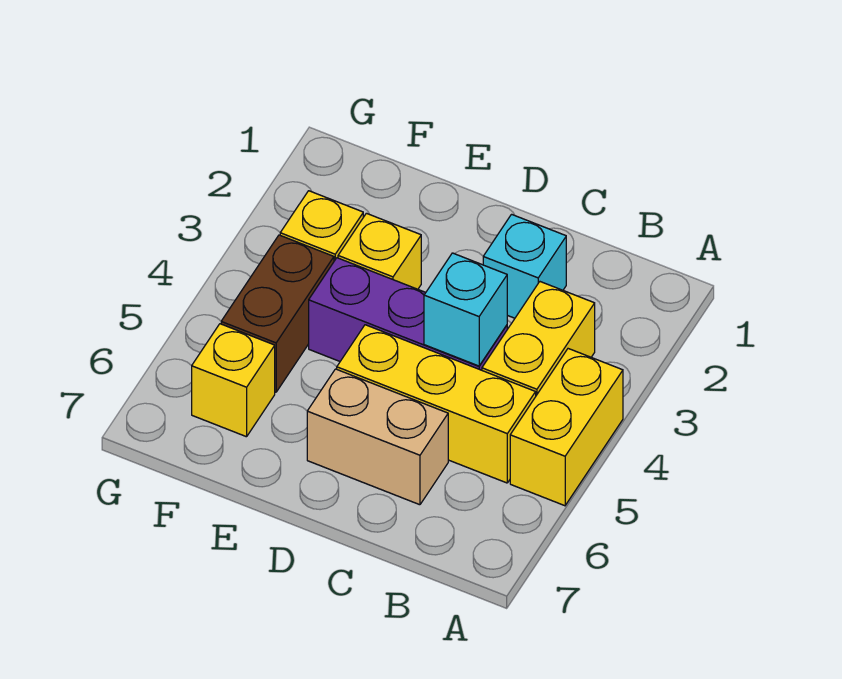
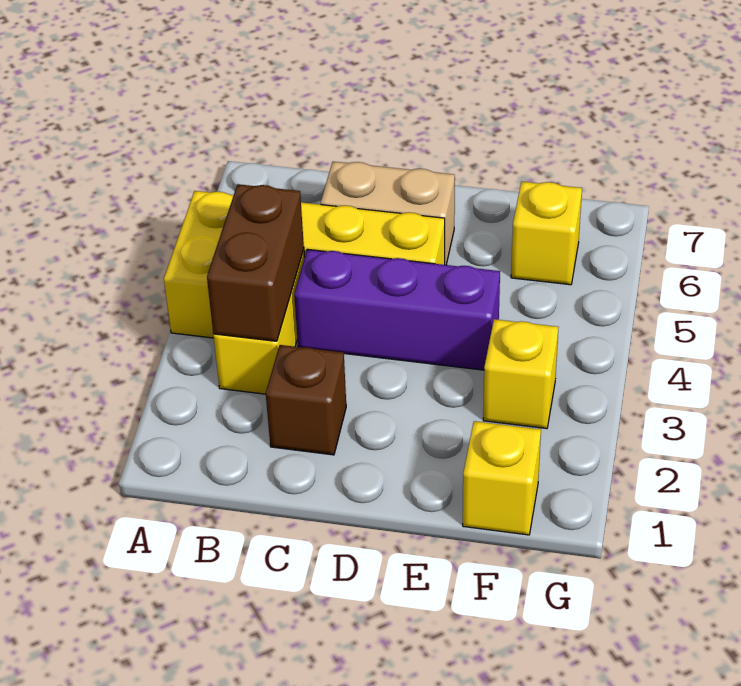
cyan brick C2 level 1 -> brown brick C2 level 1
cyan brick C4 level 2 -> none
yellow brick E3 level 1 -> yellow brick F1 level 1
brown brick F4:F5 level 1 -> brown brick B3:B4 level 2

